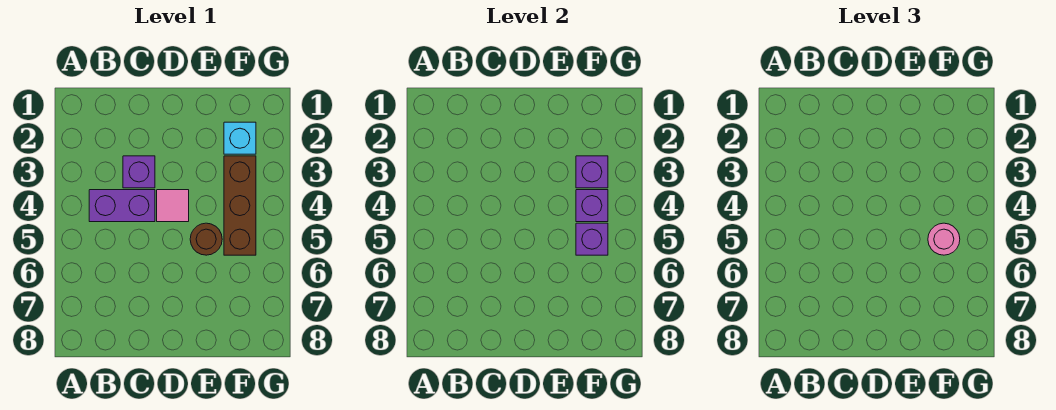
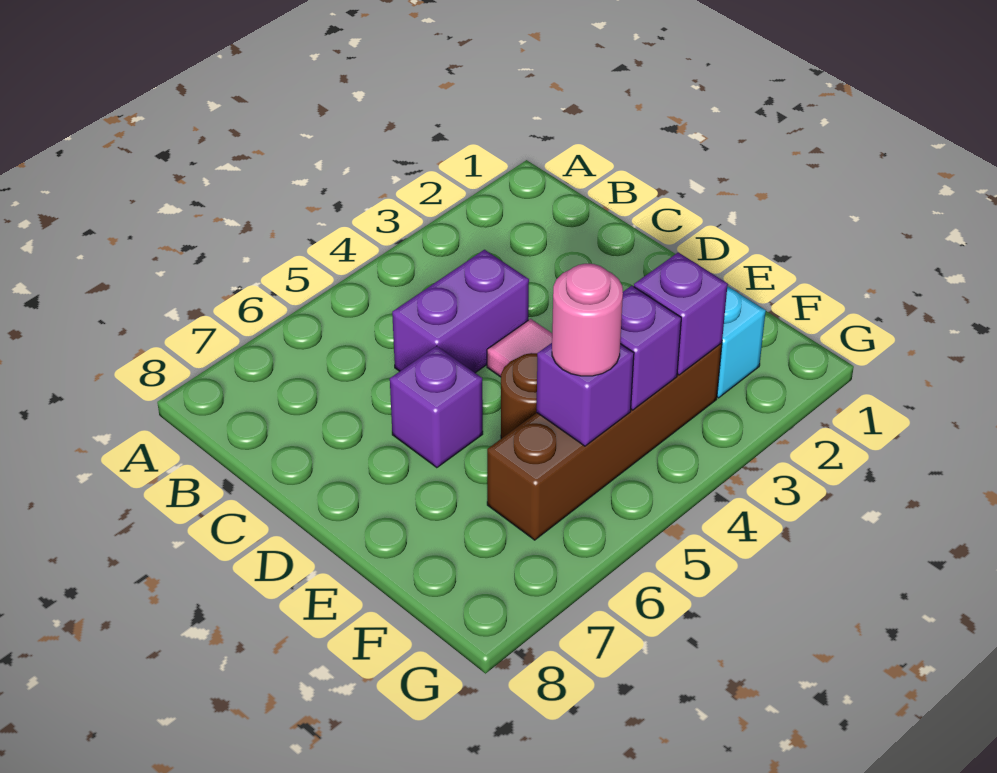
purple brick B4:C4 level 1 -> purple brick C4:C5 level 1
purple brick C3 level 1 -> purple brick D6 level 1
brown brick F3:F5 level 1 -> brown brick F3:F6 level 1

